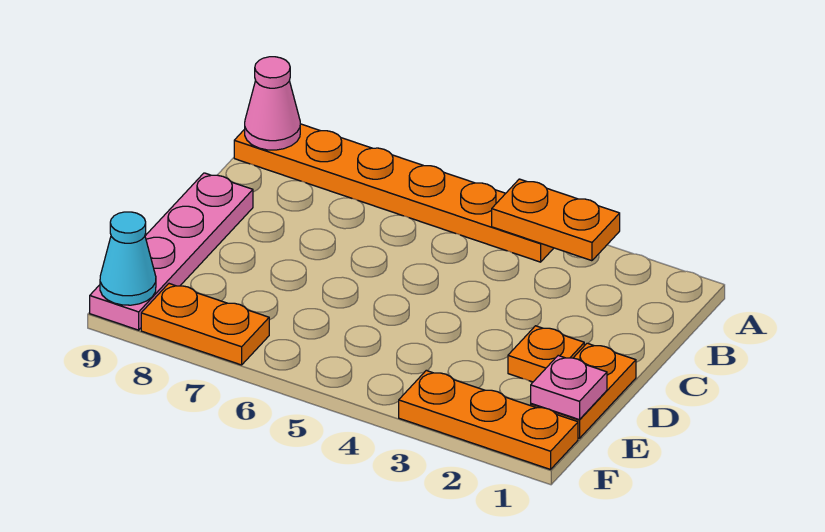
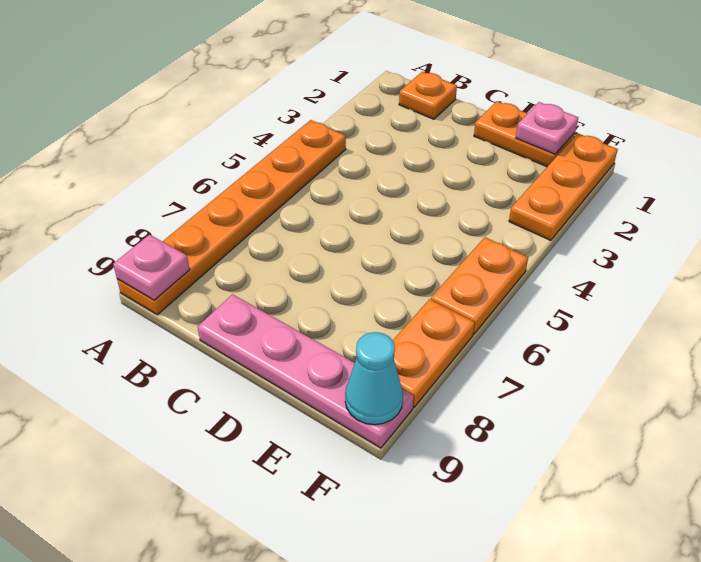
orange plate A3:A4 level 2 -> orange plate F5:F6 level 1
pink cone A9 level 2 -> pink plate A9 level 2
orange plate D2 level 1 -> orange plate B1 level 1

